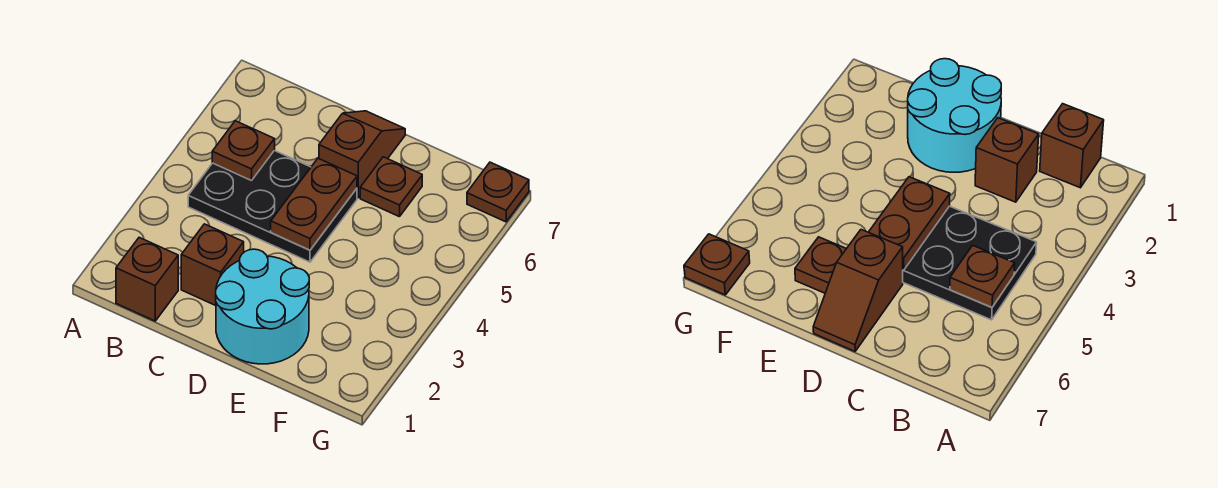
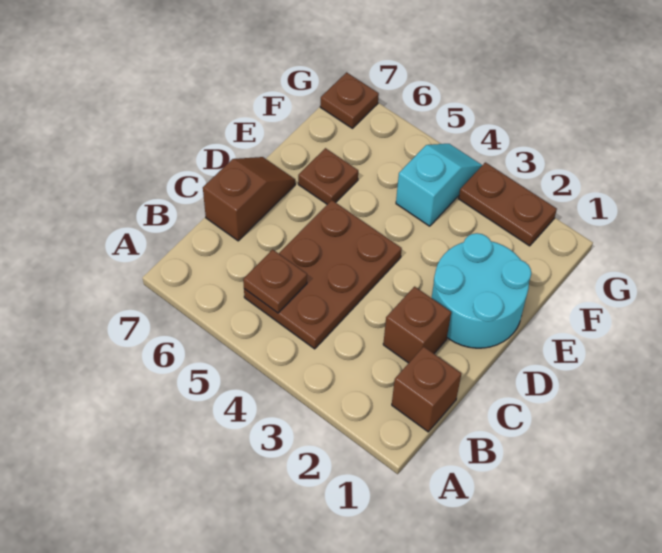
black plate B4:D5 level 1 -> brown plate B4:D5 level 1
brown plate D4:D5 level 2 -> brown plate G2:G3 level 1
brown slope D6:D7 level 1 top 6 -> brown slope C7:D7 level 1 top C
none -> cyan slope F4:G4 level 1 top F

